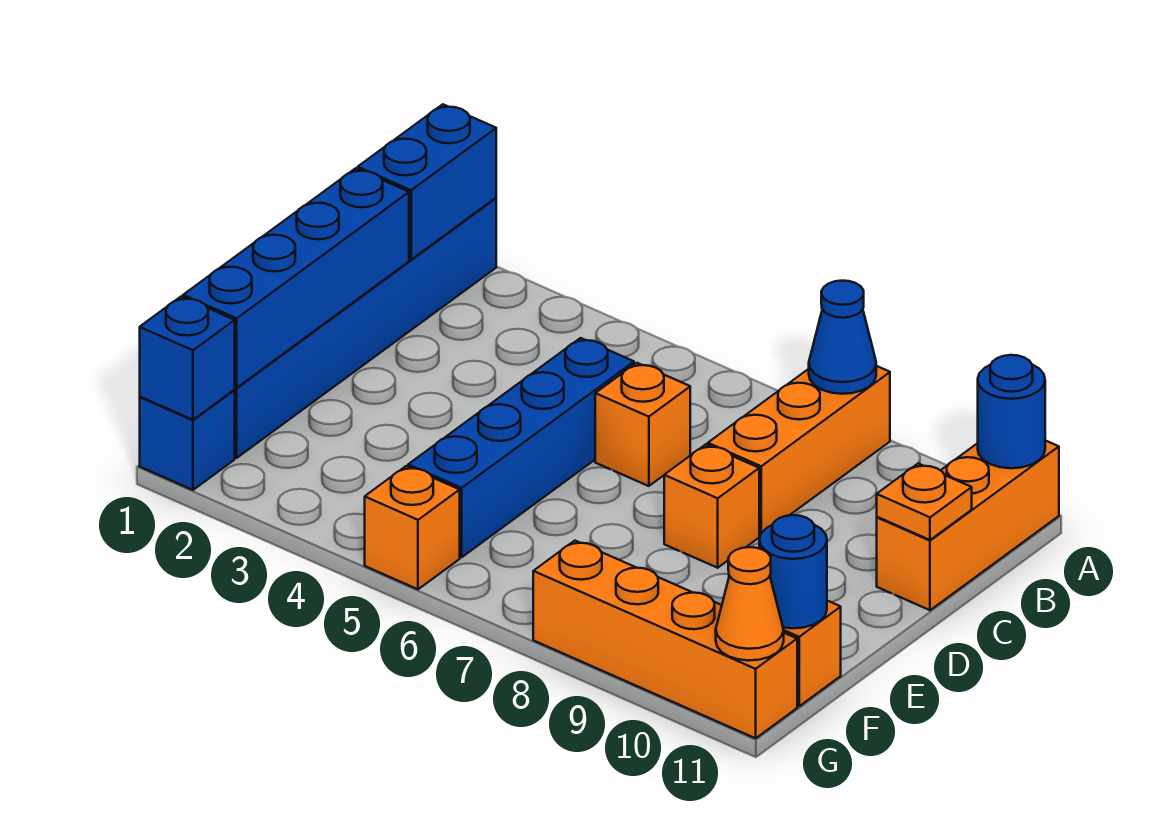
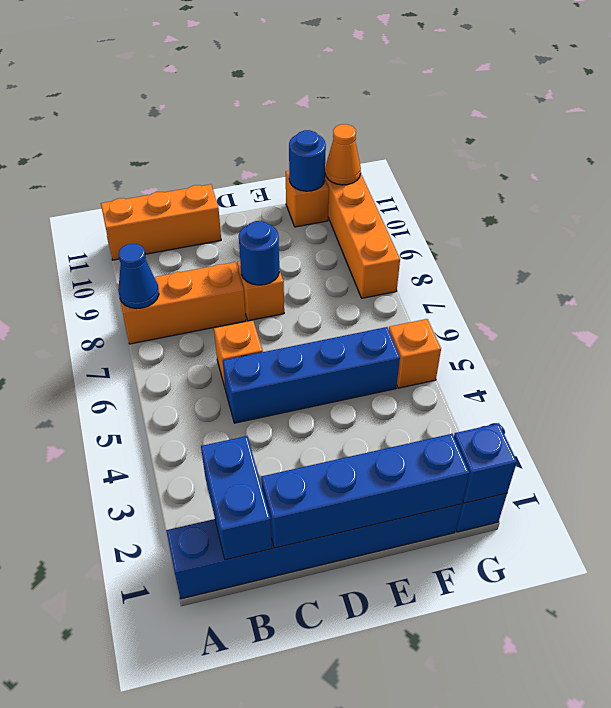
blue brick A1:B1 level 2 -> blue brick B1:B2 level 2
blue round brick A11 level 2 -> blue round brick D8 level 2
orange plate C11 level 2 -> none

